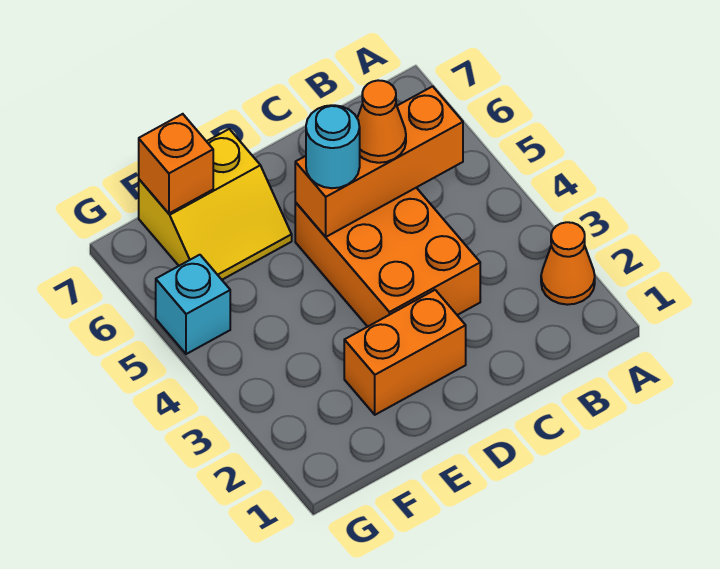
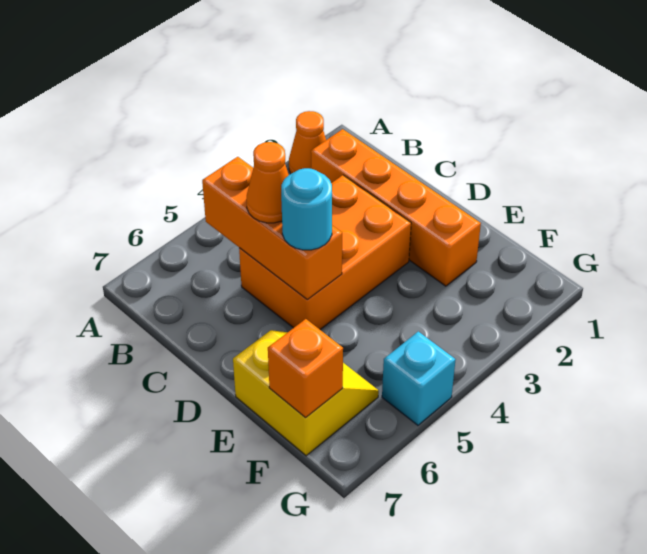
orange brick D2:E2 level 1 -> orange brick B2:E2 level 1

